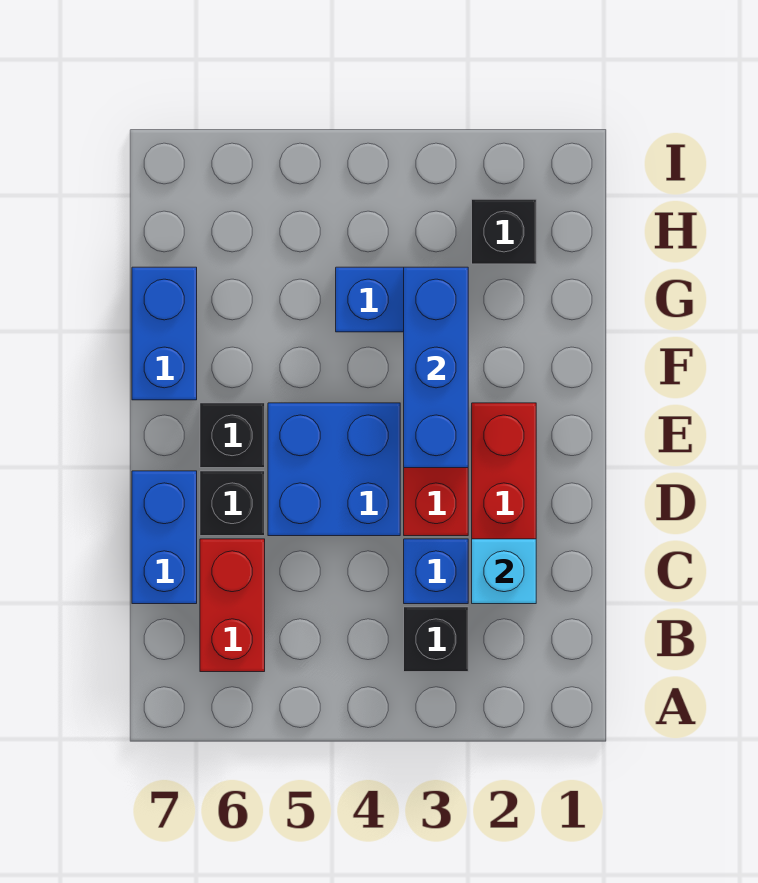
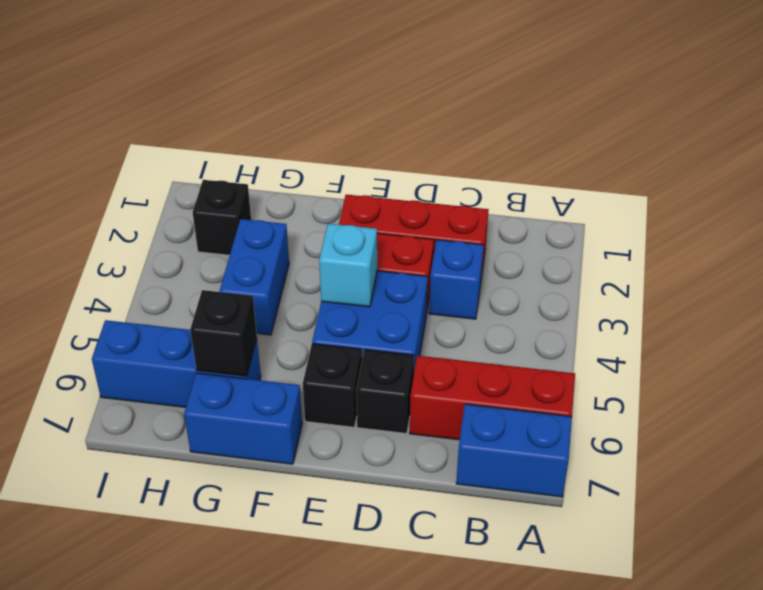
black brick B3 level 1 -> black brick G6 level 2
red brick B6:C6 level 1 -> red brick A6:C6 level 1
cyan brick C2 level 2 -> cyan brick E4 level 2
blue brick C7:D7 level 1 -> blue brick A7:B7 level 1
blue brick E3:G3 level 2 -> blue brick G6:I6 level 1

